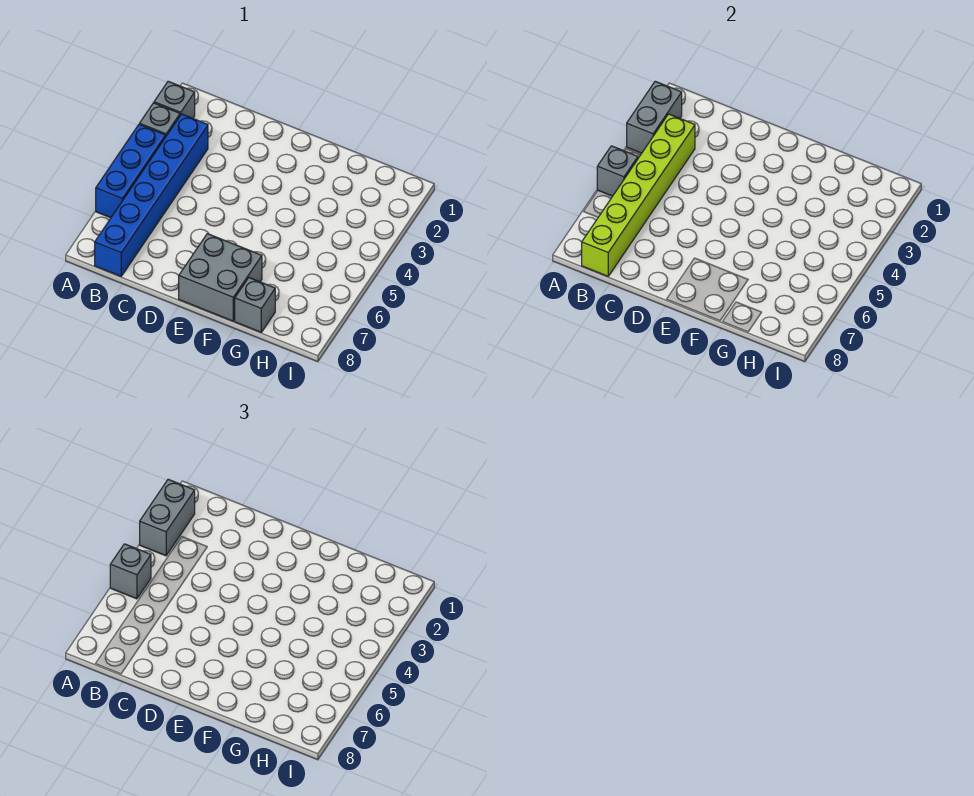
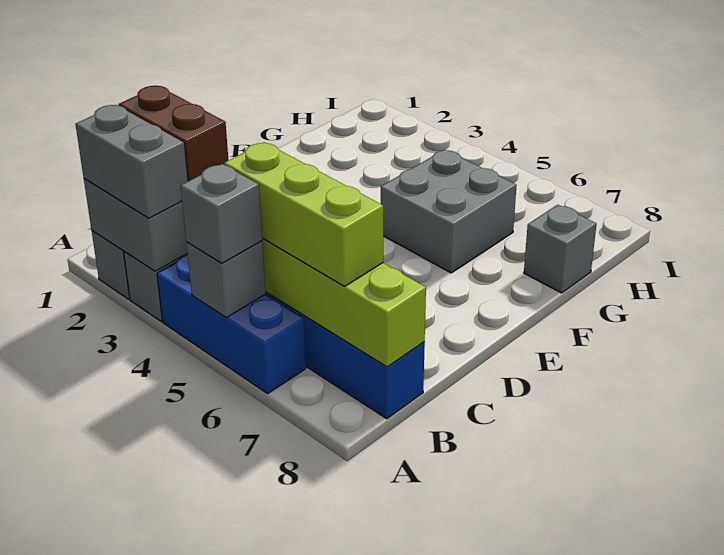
none -> brown brick B2:B3 level 3
none -> lime brick B5:B7 level 3
grey brick E7:F8 level 1 -> grey brick F5:G6 level 1

